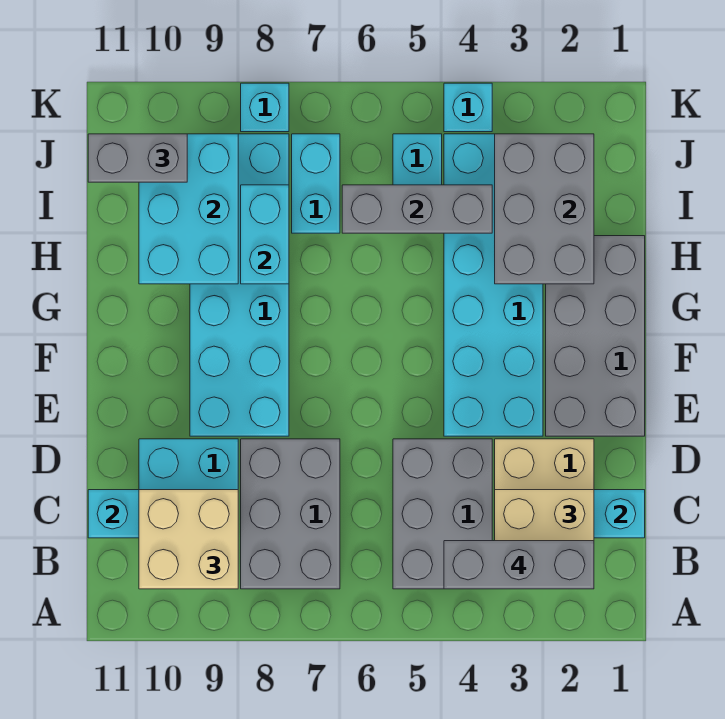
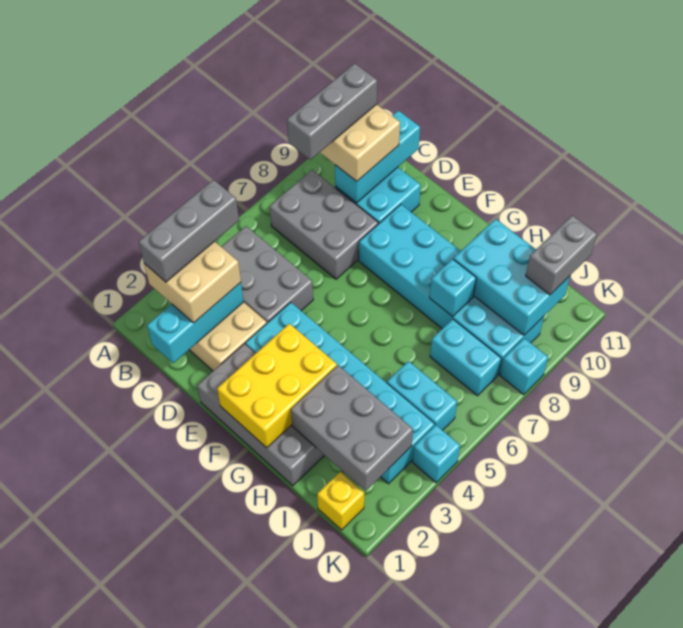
none -> yellow brick F1:G3 level 2
cyan brick H8:I8 level 2 -> cyan brick H8 level 2
grey brick I4:I6 level 2 -> grey brick B8:B10 level 4
none -> yellow brick J1 level 1

